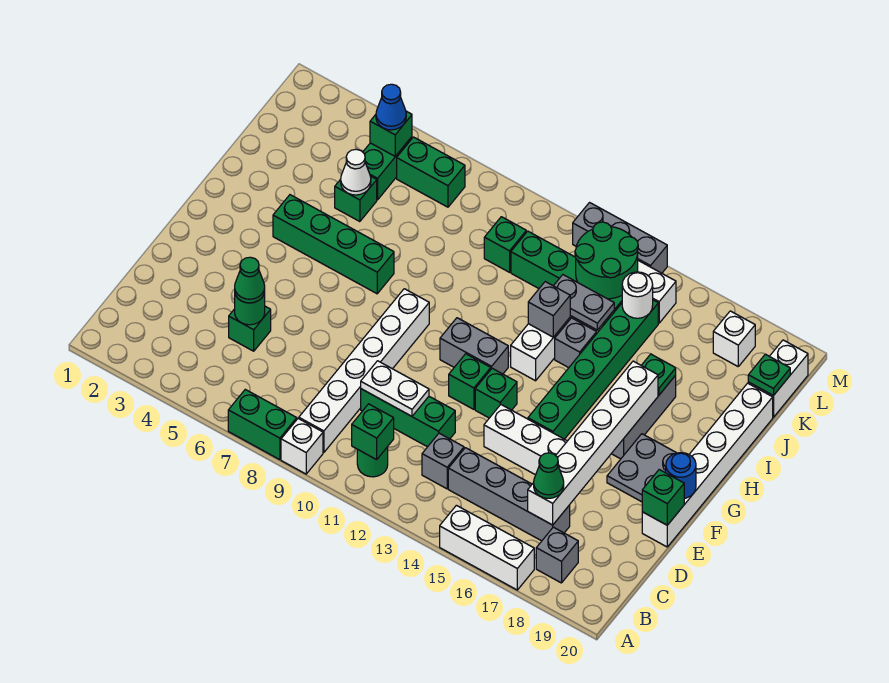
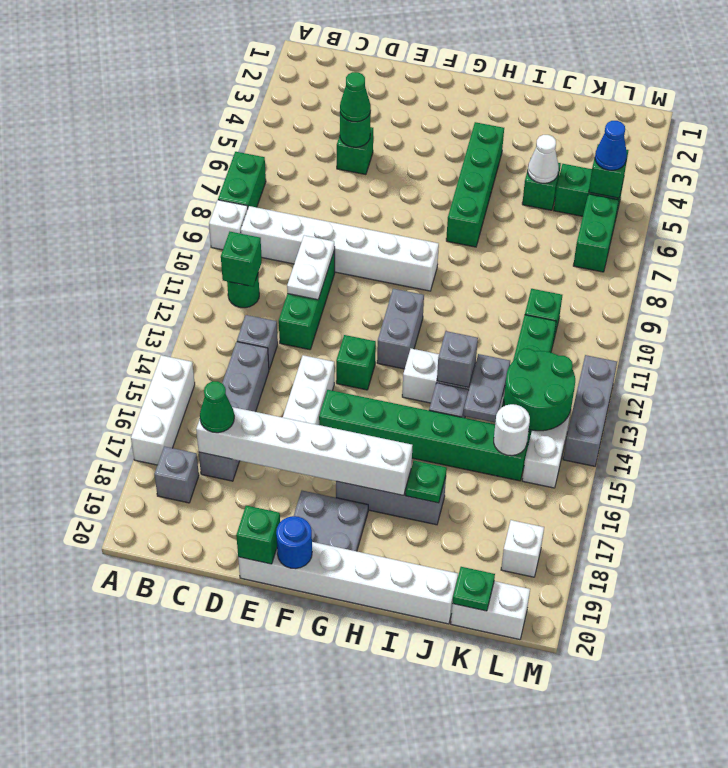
green brick F12 level 1 -> none

